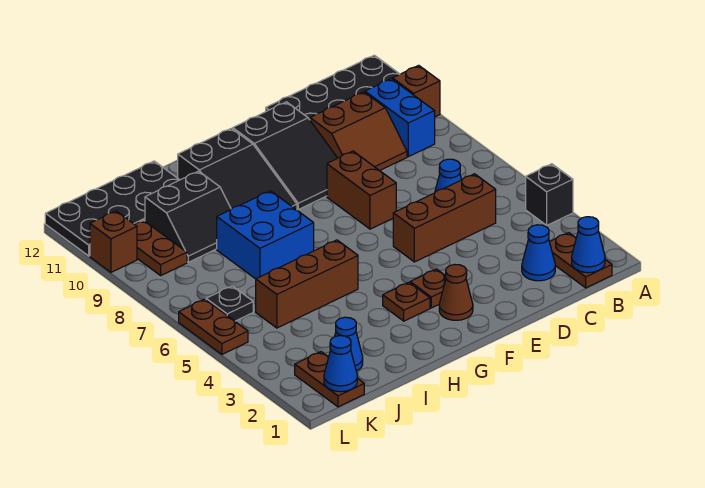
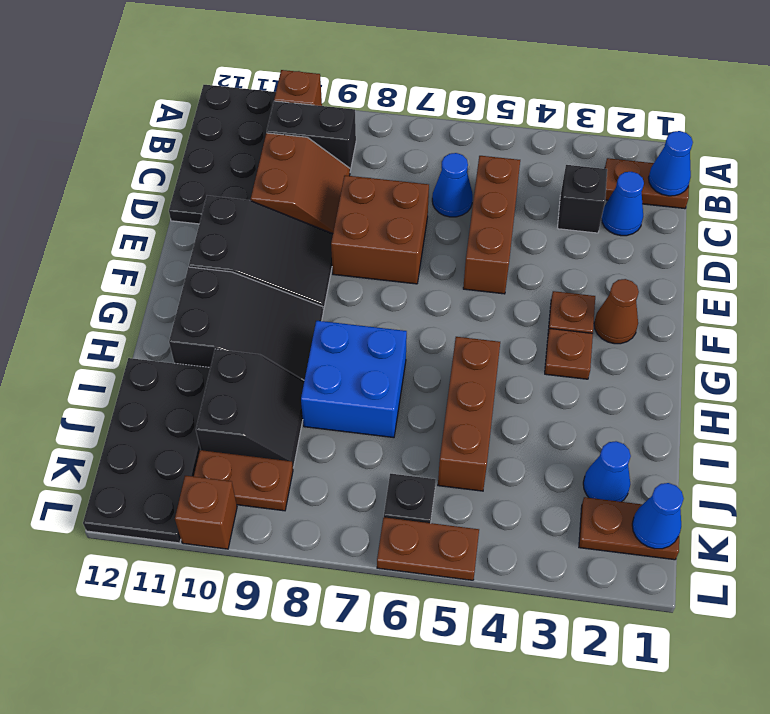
black brick A4 level 1 -> black brick C3 level 1
blue brick B9:B10 level 1 -> black brick B9:B10 level 1
brown brick E7:E8 level 1 -> brown brick D7:E8 level 1

